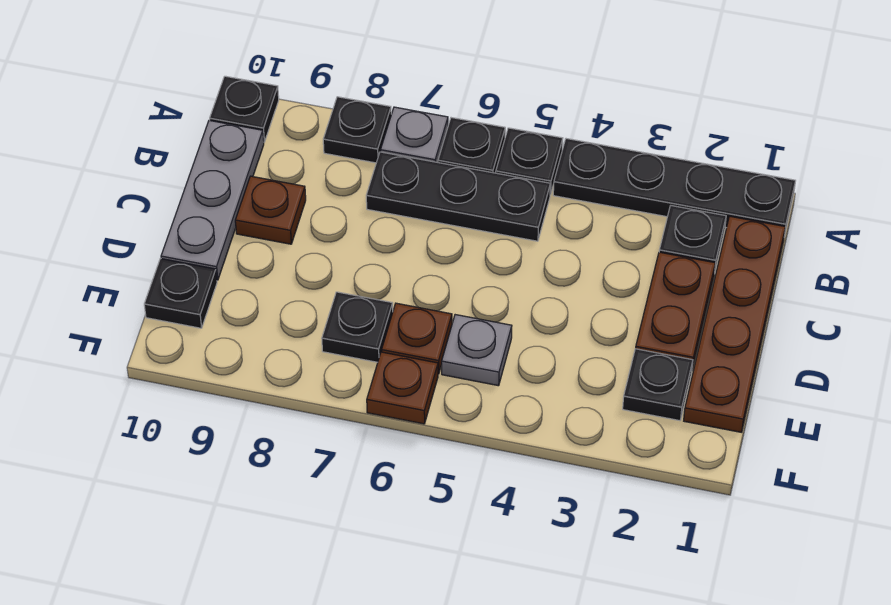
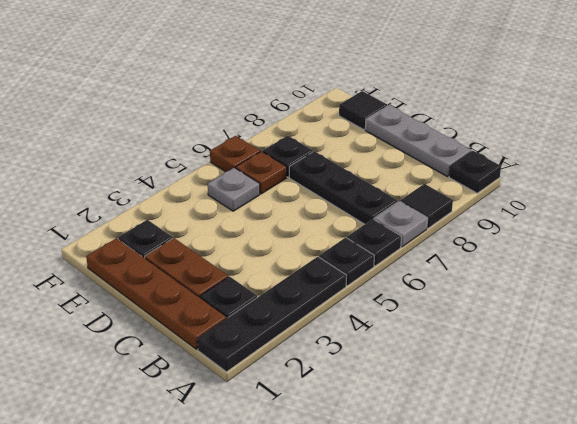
black plate A8 level 1 -> black tile A8 level 1
black plate B5:B7 level 1 -> black plate B7:D7 level 1
brown plate C9 level 1 -> none
black plate E10 level 1 -> black tile E10 level 1

